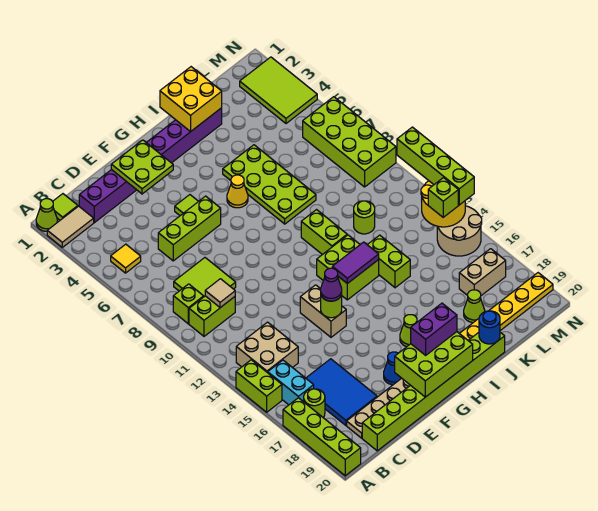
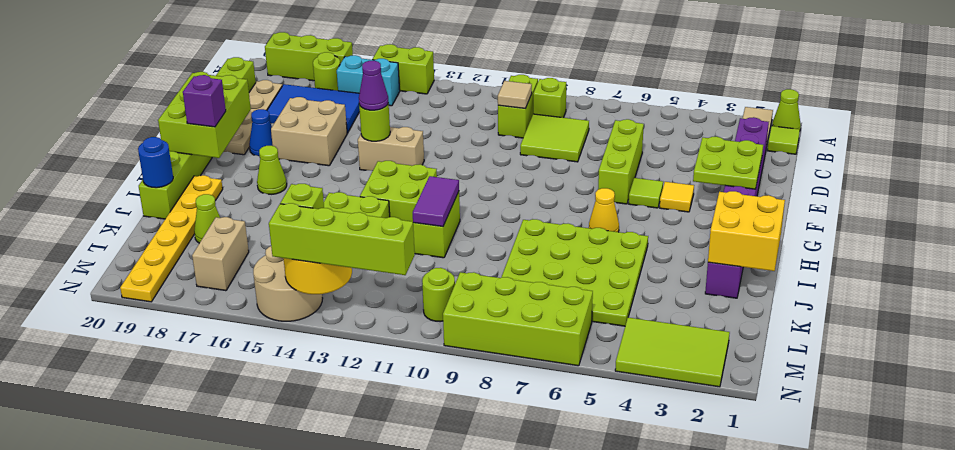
lime brick A17:A20 level 1 -> lime brick A17:A19 level 1
yellow tile B5 level 1 -> yellow tile F4 level 1
tan brick B13:C14 level 1 -> tan brick E16:F17 level 1
purple brick G19:H19 level 3 -> purple brick H19 level 3
purple tile H13:I13 level 2 -> purple tile I11:J11 level 2
lime plate I5:J8 level 1 -> lime plate I5:L8 level 1
lime brick I10:I11 level 1 -> lime brick I11:J11 level 1
lime round brick K11 level 1 -> lime round brick M10 level 1

